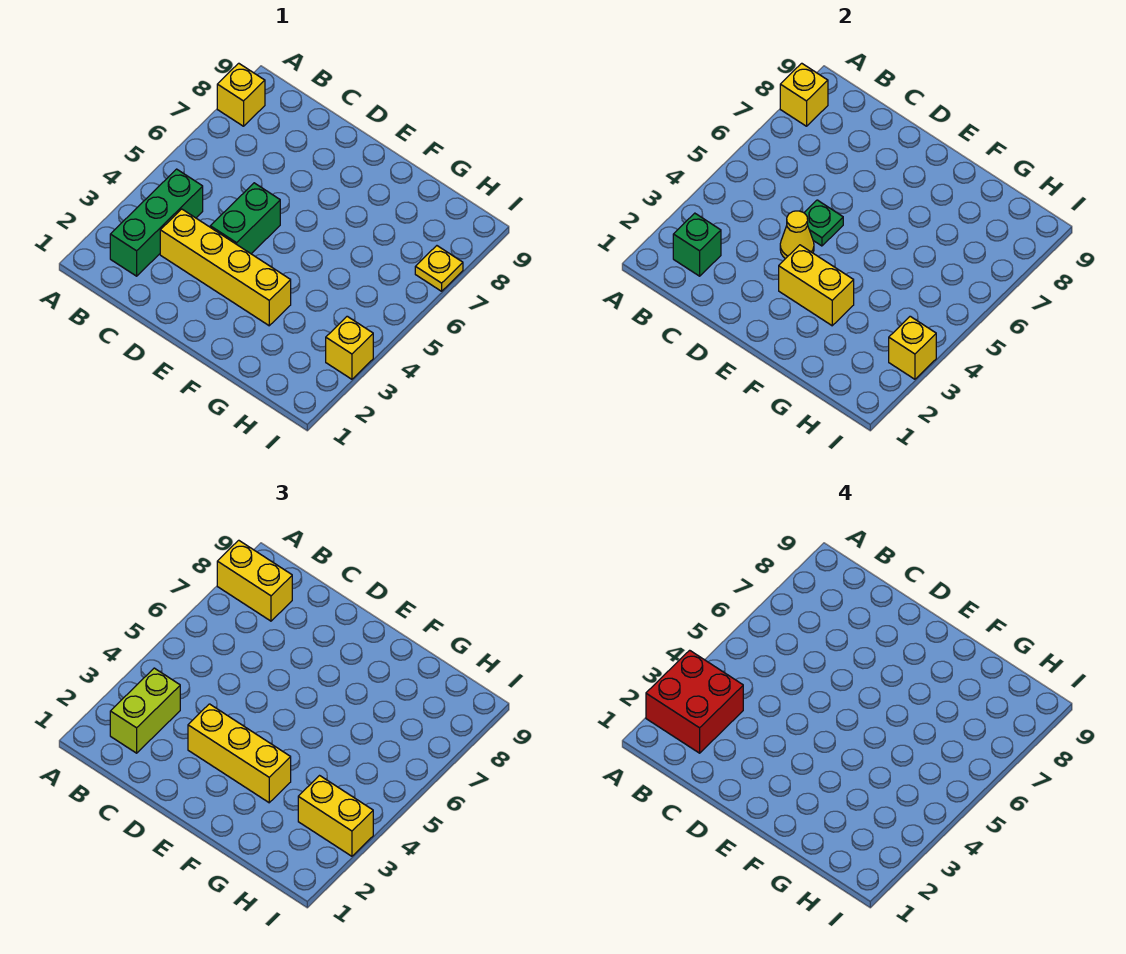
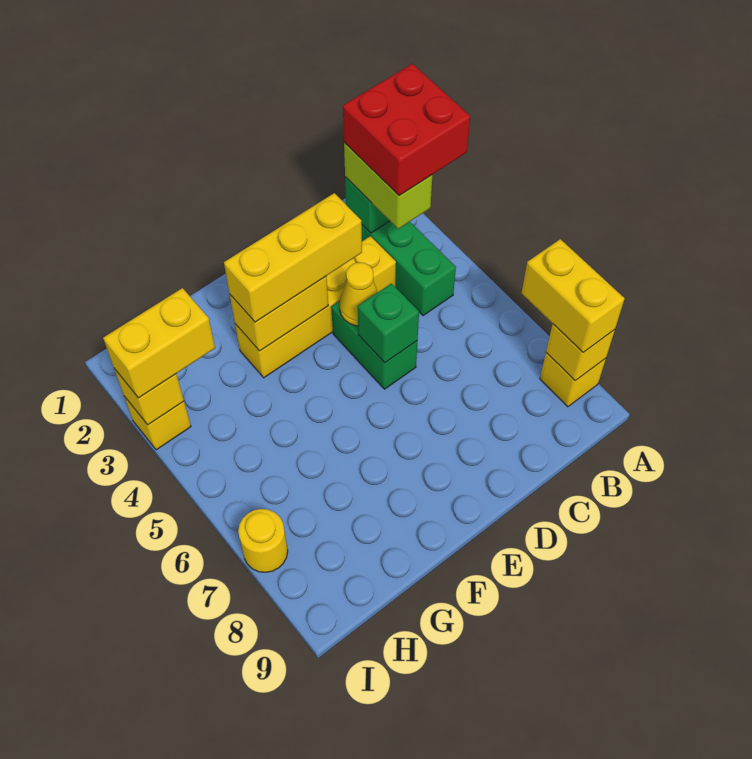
yellow brick A8:B8 level 3 -> yellow brick A7:A8 level 3
green plate D5 level 2 -> green brick D5 level 2
yellow plate I7 level 1 -> yellow round brick I7 level 1

